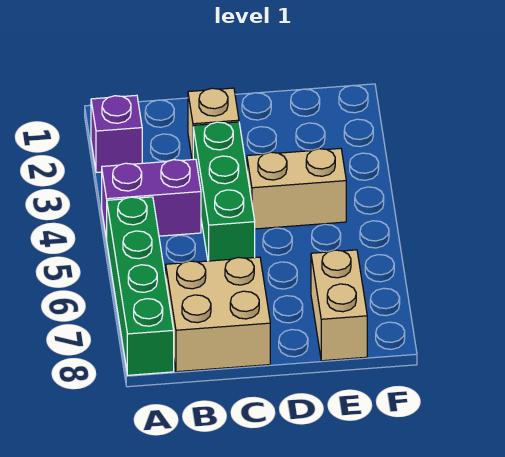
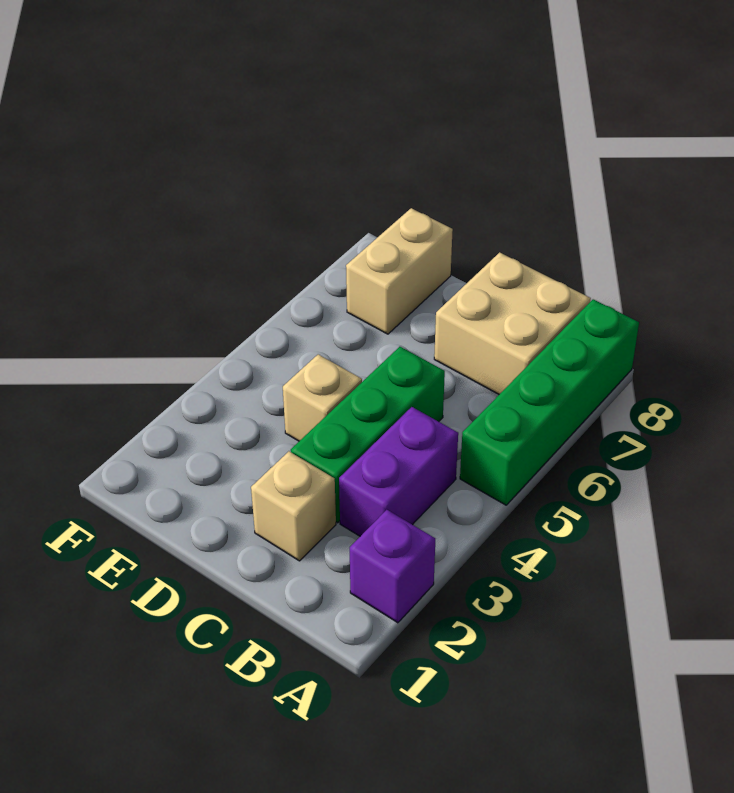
purple brick A4:B4 level 1 -> purple brick B3:B4 level 1
tan brick D4:E4 level 1 -> tan brick D4 level 1

